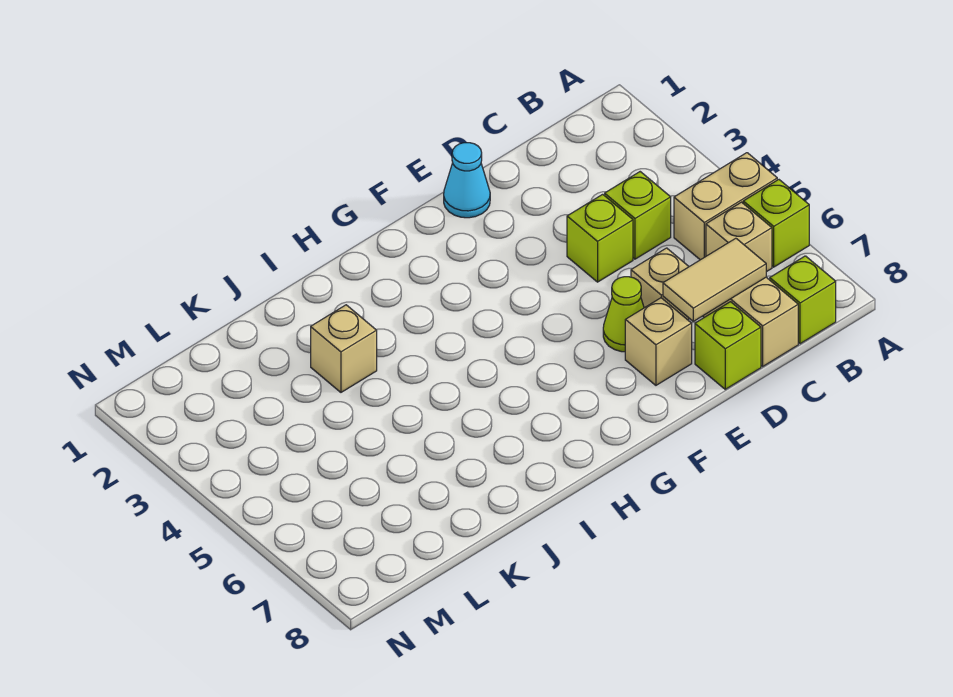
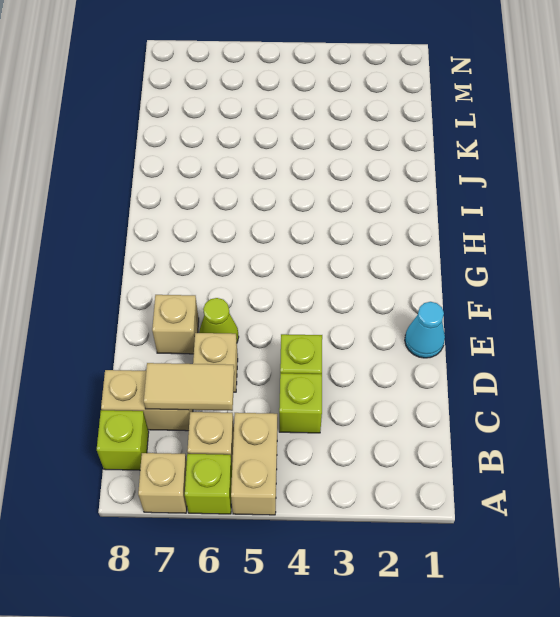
tan tile C7:D7 level 2 -> tan tile C6:C7 level 2
lime brick D8 level 1 -> none
tan brick J3 level 1 -> tan brick A7 level 1

